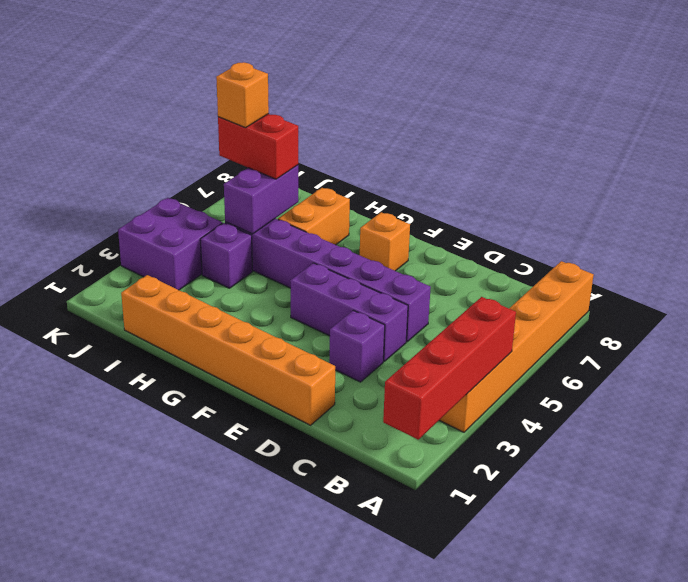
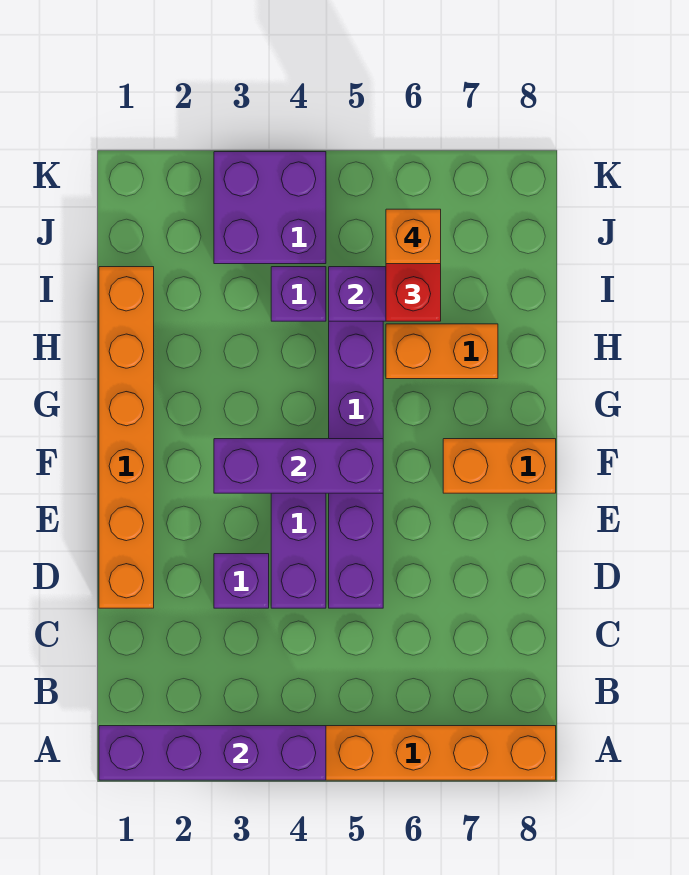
red brick A1:A4 level 2 -> purple brick A1:A4 level 2
none -> purple brick F3:F5 level 2
orange brick F7 level 1 -> orange brick F7:F8 level 1

